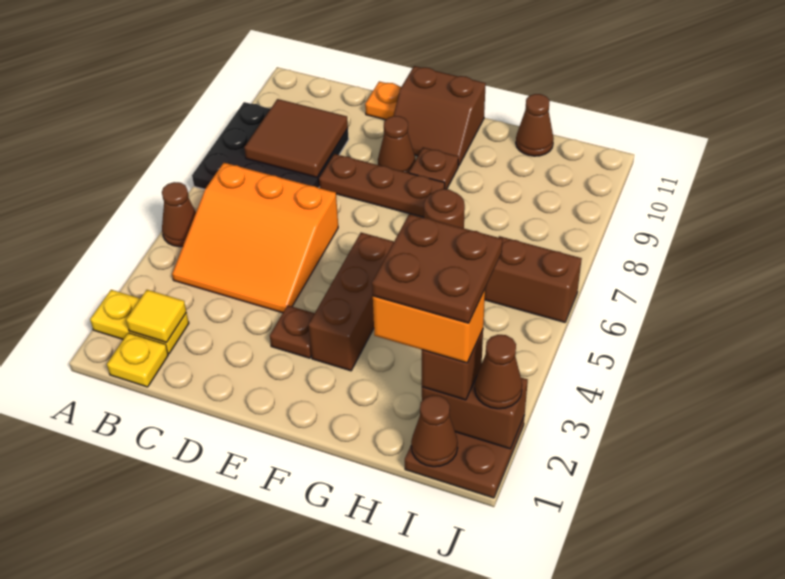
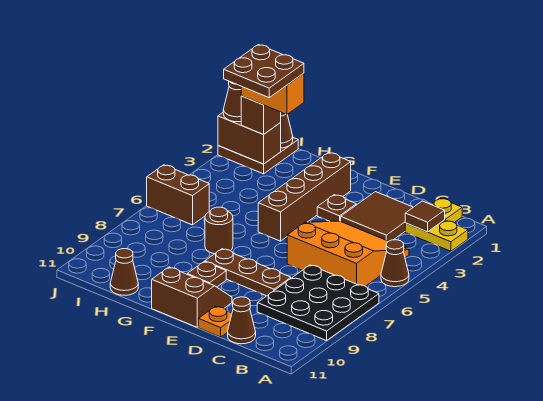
yellow tile B2 level 2 -> brown tile B2 level 2
brown tile B8:C9 level 2 -> brown tile C2:D3 level 1
brown cone E9 level 1 -> brown cone C11 level 1
brown brick F3:F5 level 1 -> brown brick F2:F5 level 1

